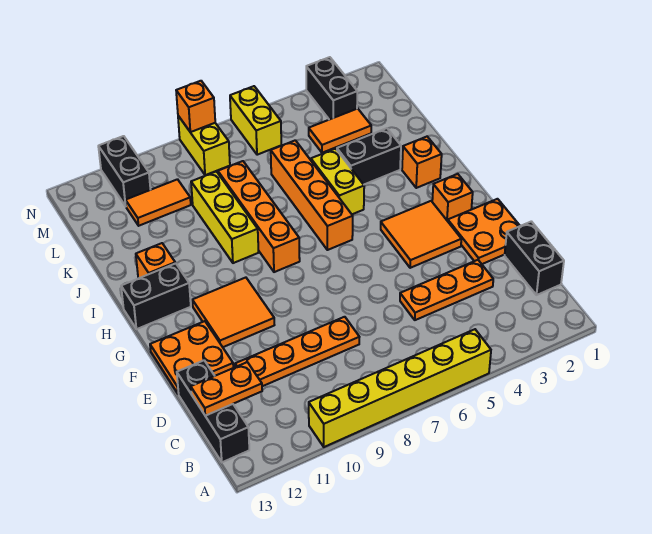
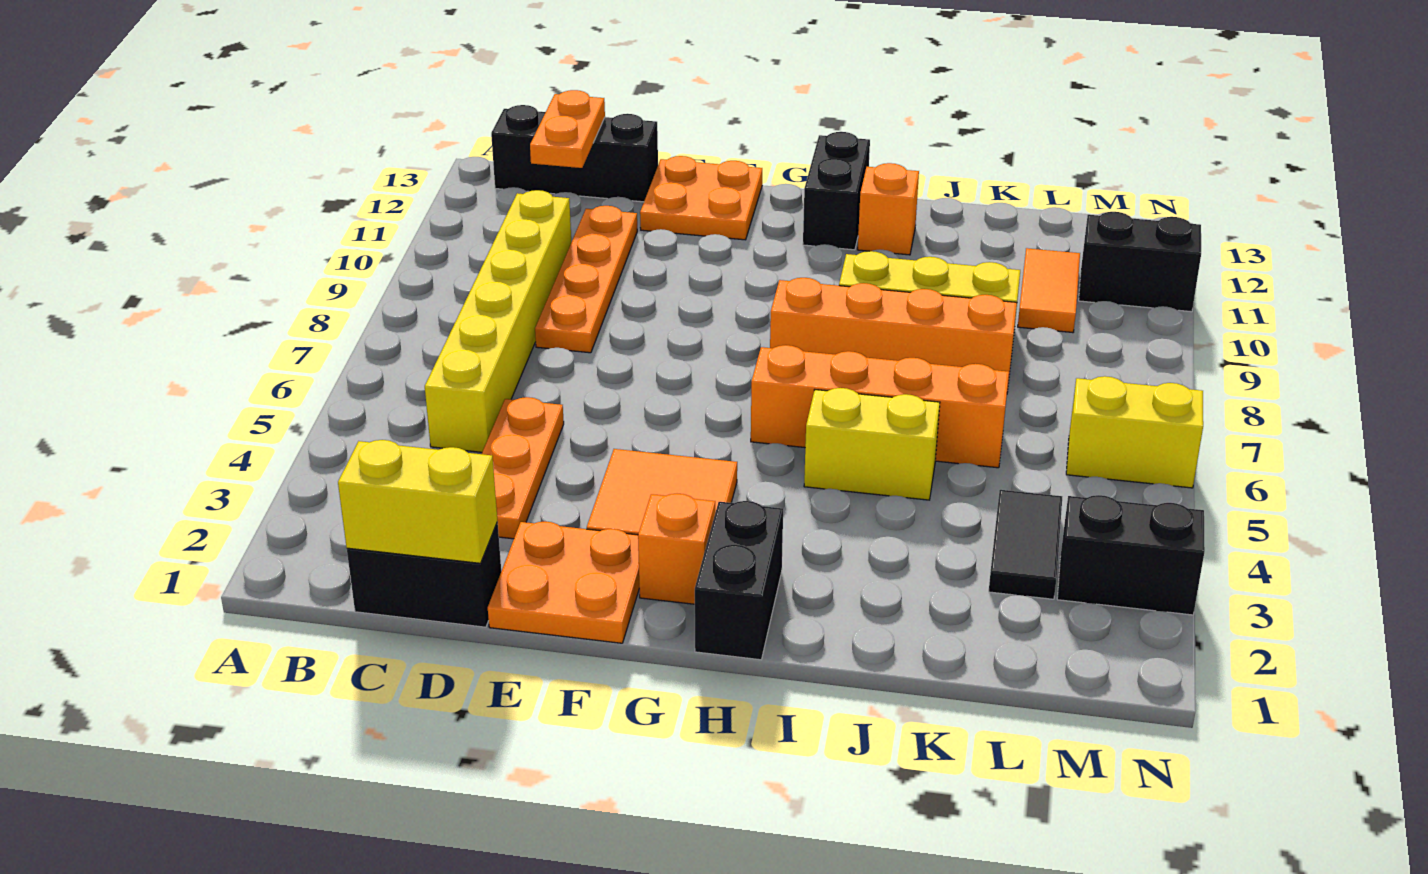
yellow brick A5:A10 level 1 -> yellow brick C5:C10 level 1
orange tile F10:G11 level 1 -> none
orange brick I2 level 1 -> none
black brick J3:J4 level 1 -> black brick H1:H2 level 1
orange tile L3:L4 level 1 -> black tile L3:L4 level 1
yellow brick M8:N8 level 1 -> yellow brick C1:D1 level 2
orange brick N8 level 2 -> none

